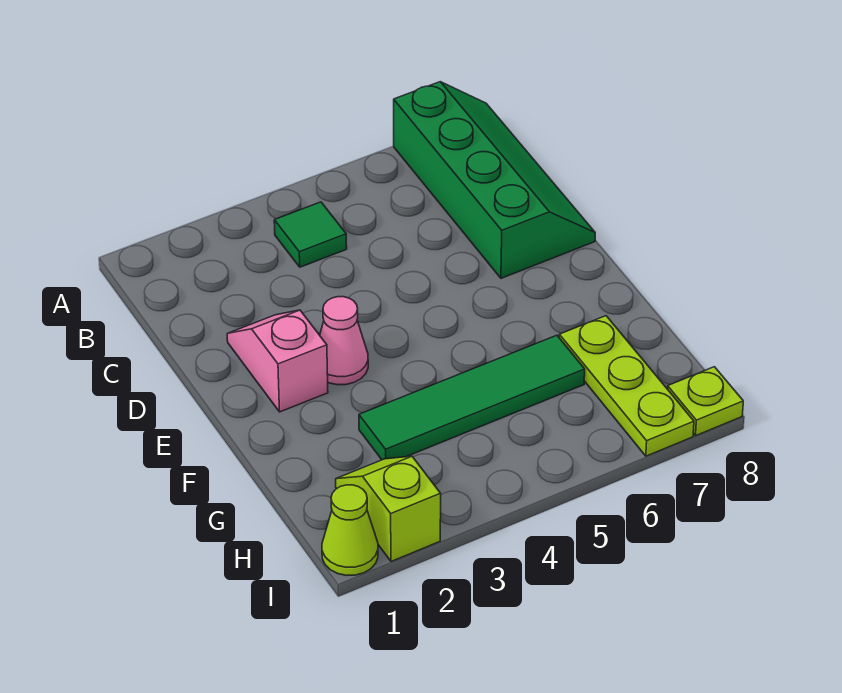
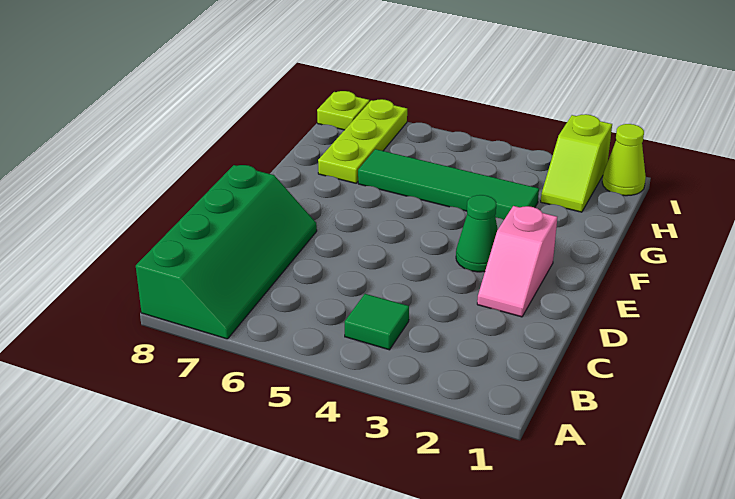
green slope A7:D8 level 1 top 7 -> green slope A7:D8 level 1 top 8
pink cone E3 level 1 -> green cone E3 level 1

